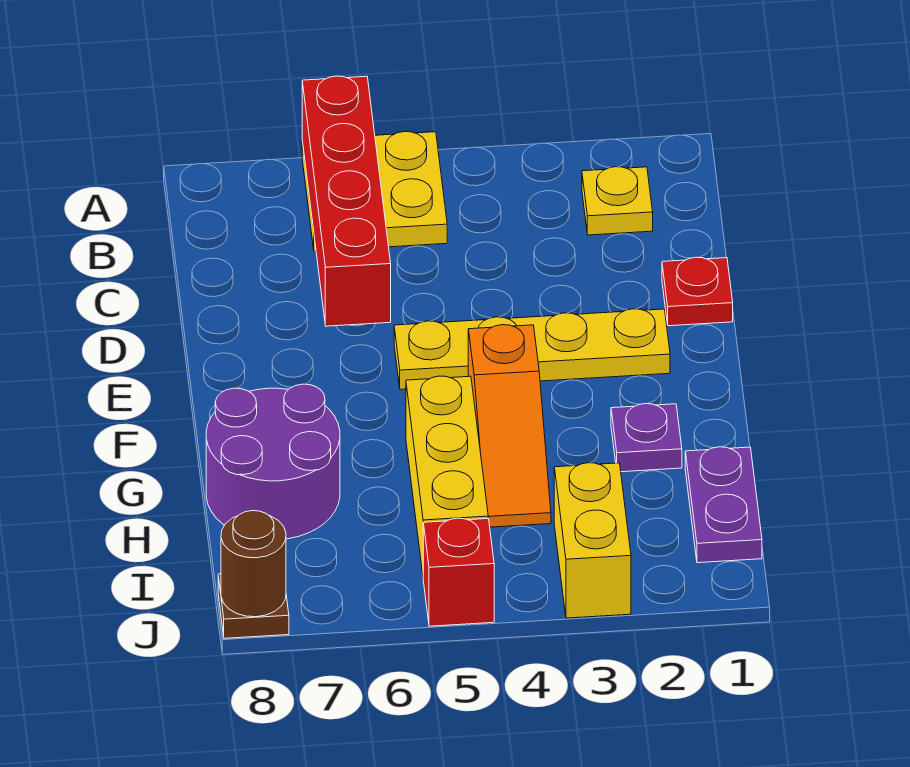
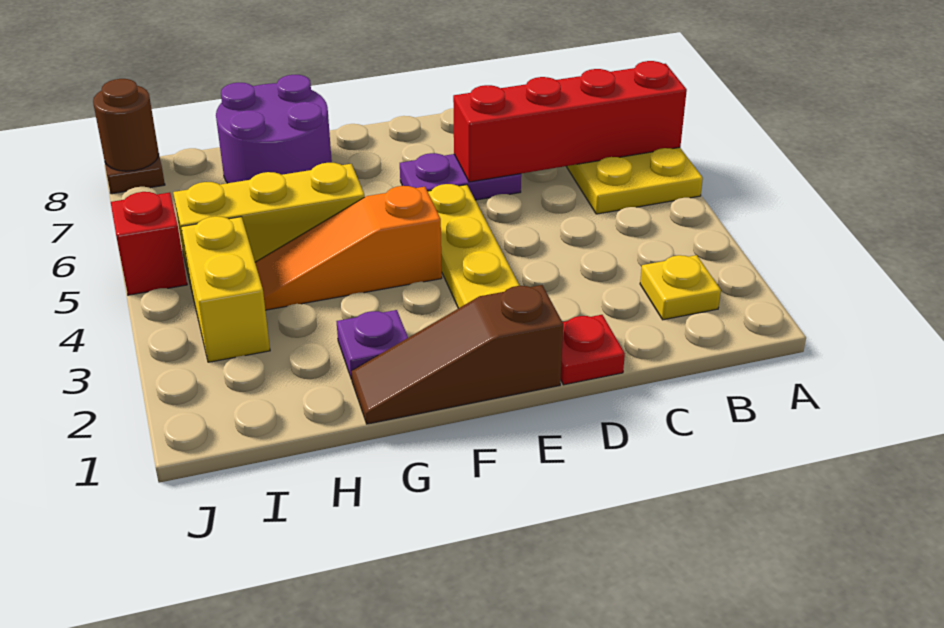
none -> brown slope E1:G1 level 1 top E
purple plate H1:I1 level 1 -> purple plate D6:E6 level 1
yellow brick I3:J3 level 1 -> yellow brick I3:I4 level 1

